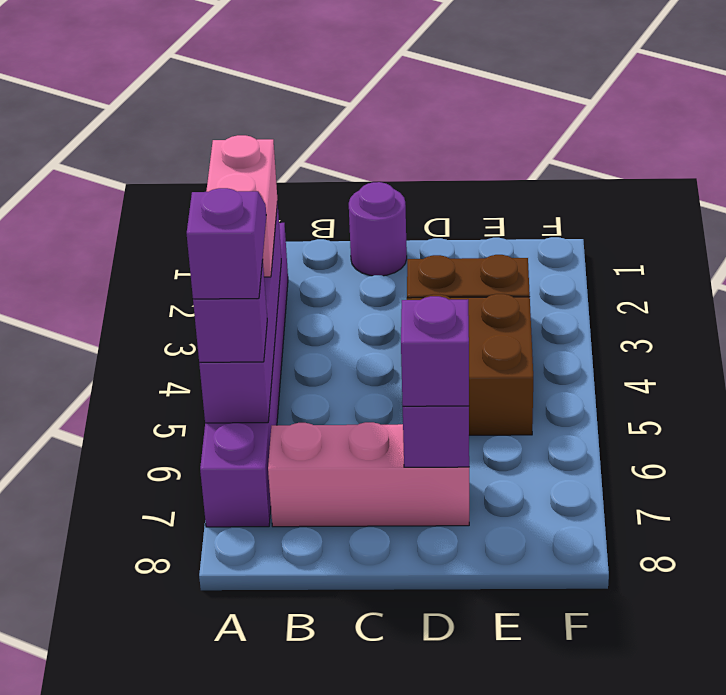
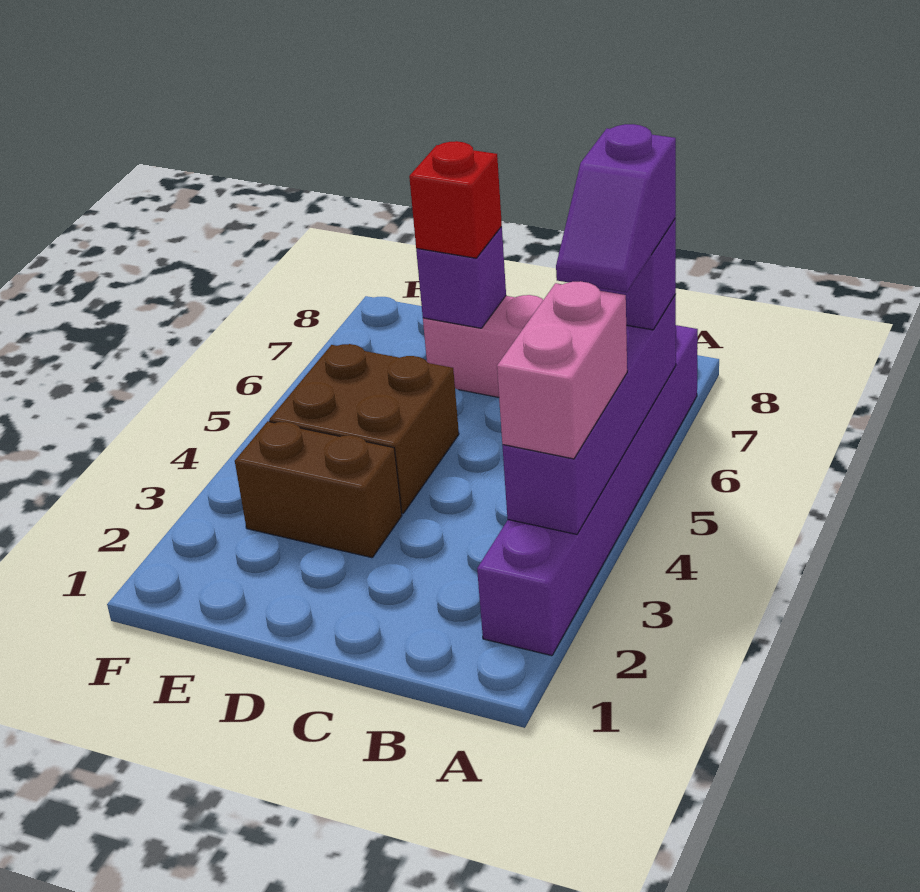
purple round brick C1 level 1 -> none
purple brick D7 level 3 -> red brick D7 level 3

